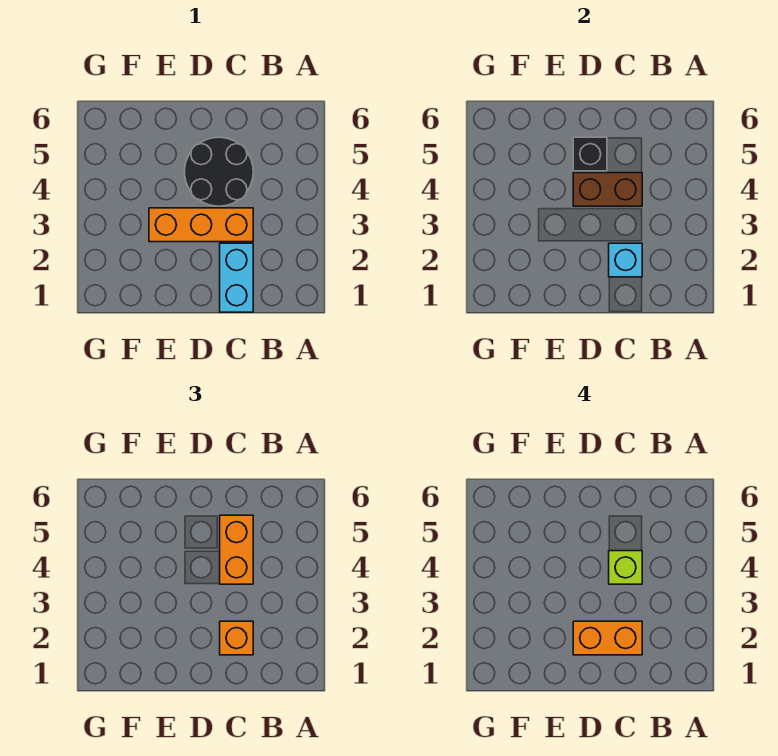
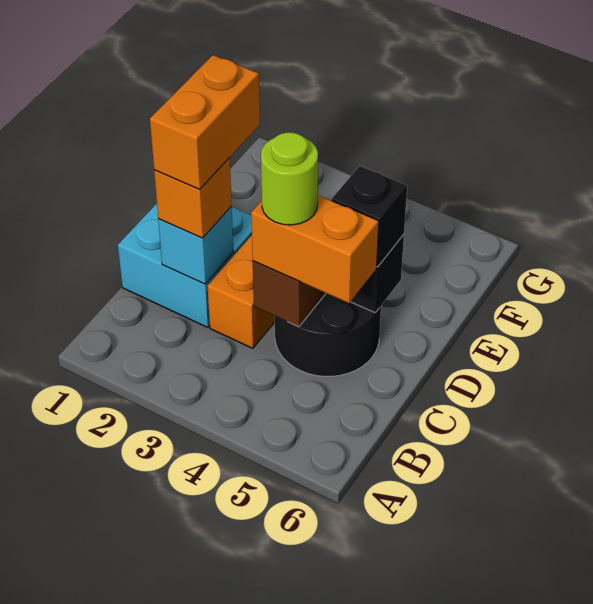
cyan brick C1:C2 level 1 -> cyan brick C1:D2 level 1
lime brick C4 level 4 -> lime round brick C4 level 4
none -> black brick D5 level 3

